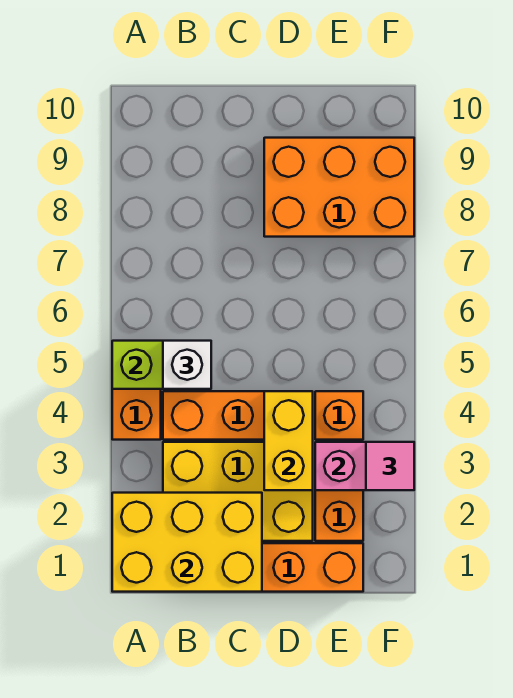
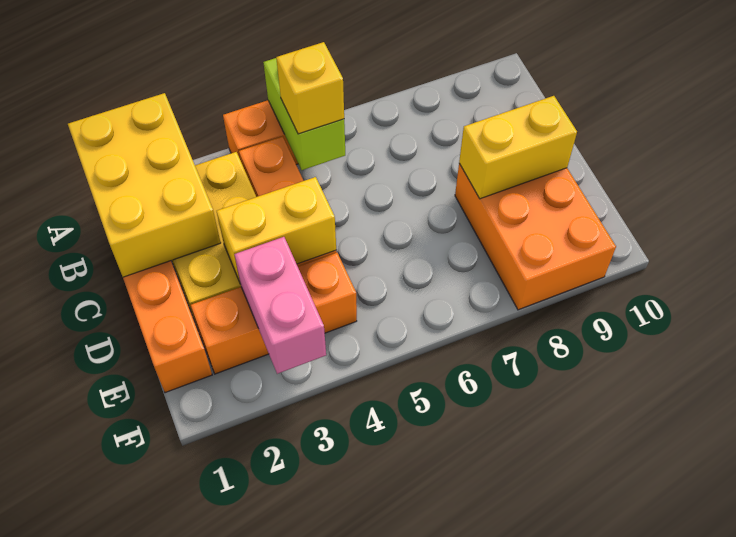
white brick B5 level 3 -> yellow brick B5 level 3
none -> yellow brick D8:D9 level 2
pink tile F3 level 3 -> none

